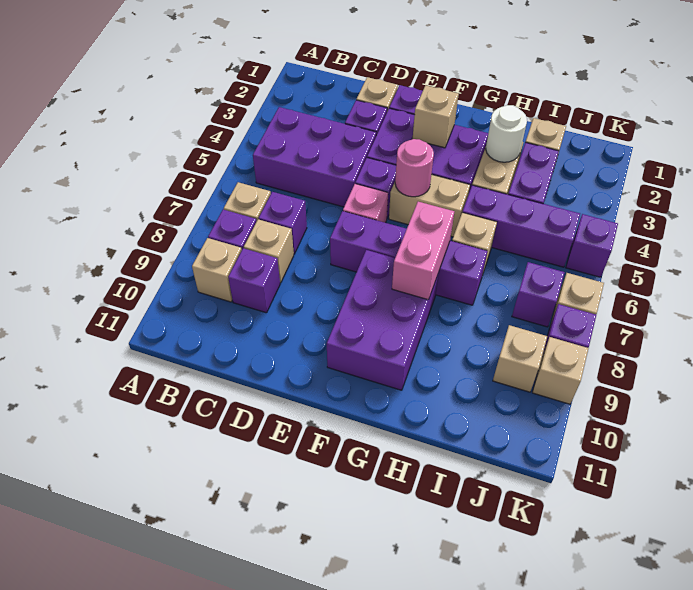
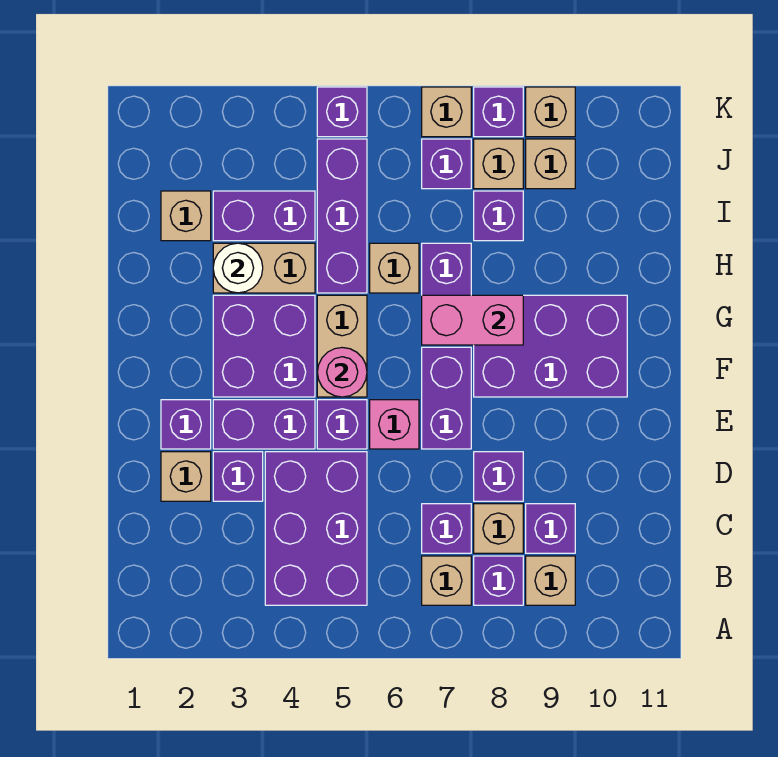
none -> purple brick D8 level 1
tan brick F3 level 2 -> tan brick J8 level 1
none -> purple brick I8 level 1

